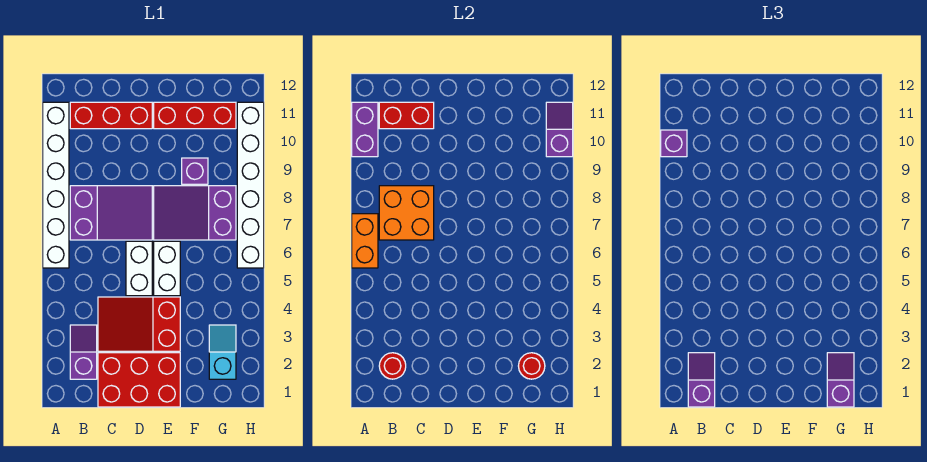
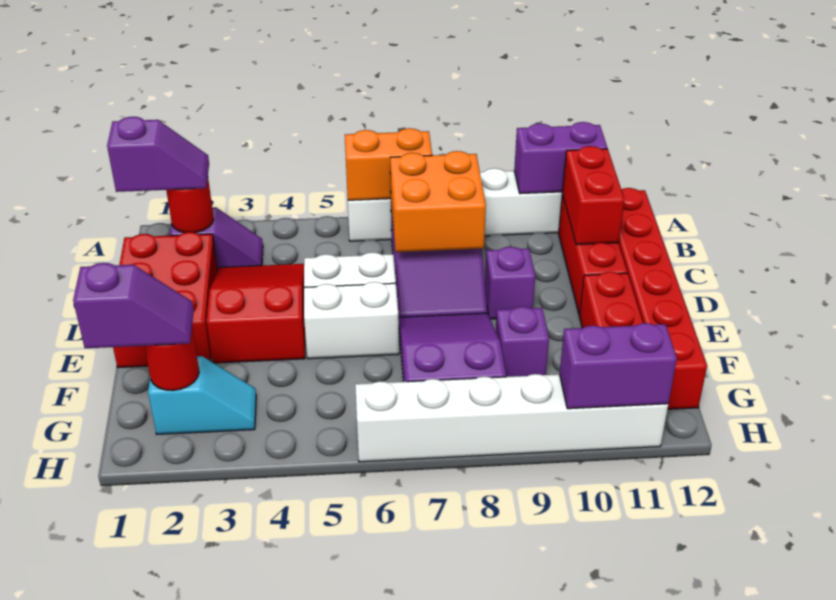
purple brick A10 level 3 -> purple brick D9 level 1
none -> red brick B12:G12 level 1
purple slope H10:H11 level 2 top 10 -> purple brick H10:H11 level 2

